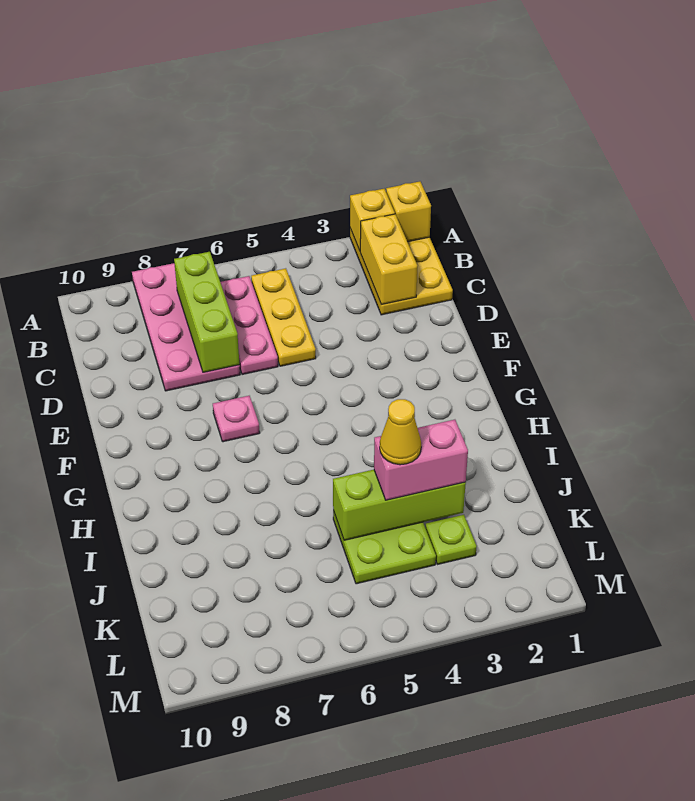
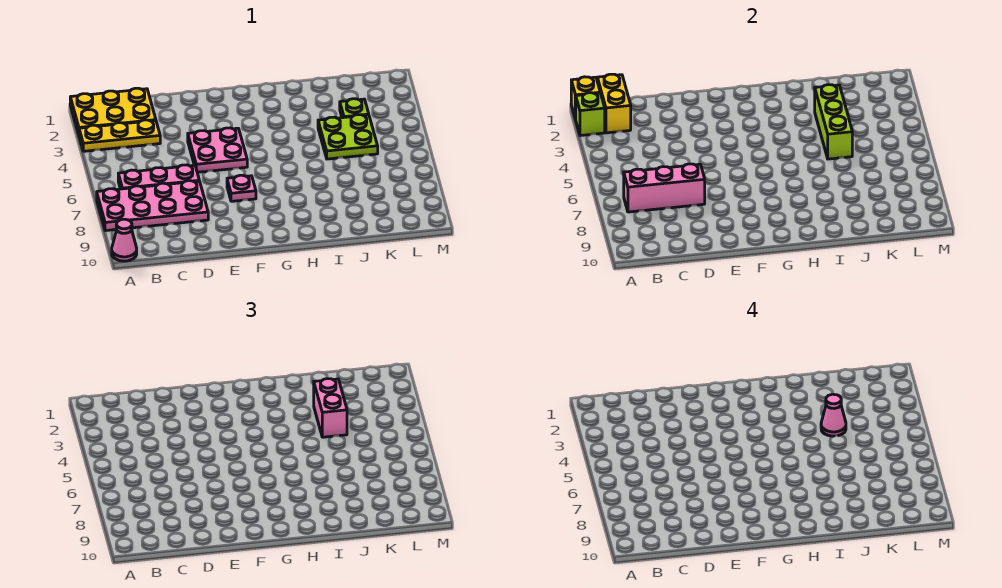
yellow brick A2 level 2 -> lime brick A2 level 2
none -> pink cone A10 level 1
yellow brick B2:C2 level 2 -> yellow brick B1:B2 level 2
yellow plate B5:D5 level 1 -> yellow plate A3:C3 level 1
lime brick B7:D7 level 2 -> pink brick B7:D7 level 2
none -> pink plate E4:F5 level 1
yellow cone J4 level 4 -> pink cone J4 level 4

